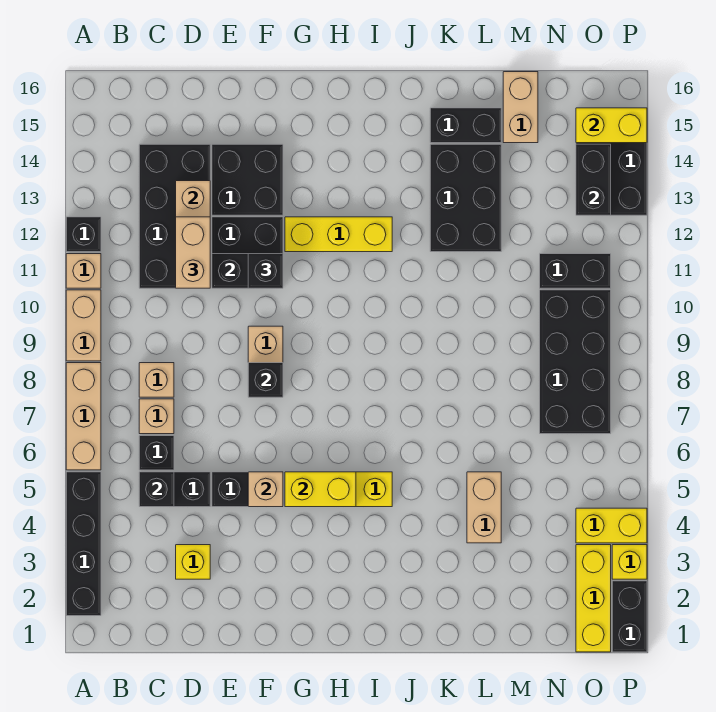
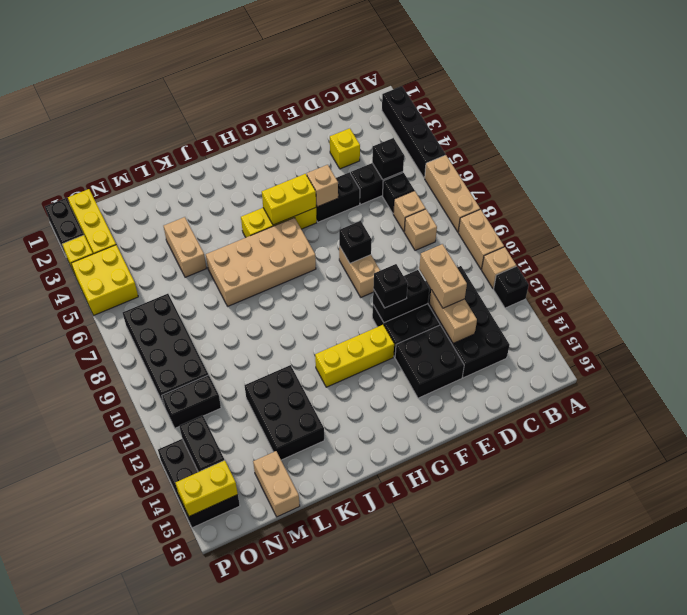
none -> tan brick H6:K7 level 1
black brick K15:L15 level 1 -> none
yellow brick O4:P4 level 1 -> yellow brick O4:P5 level 1

